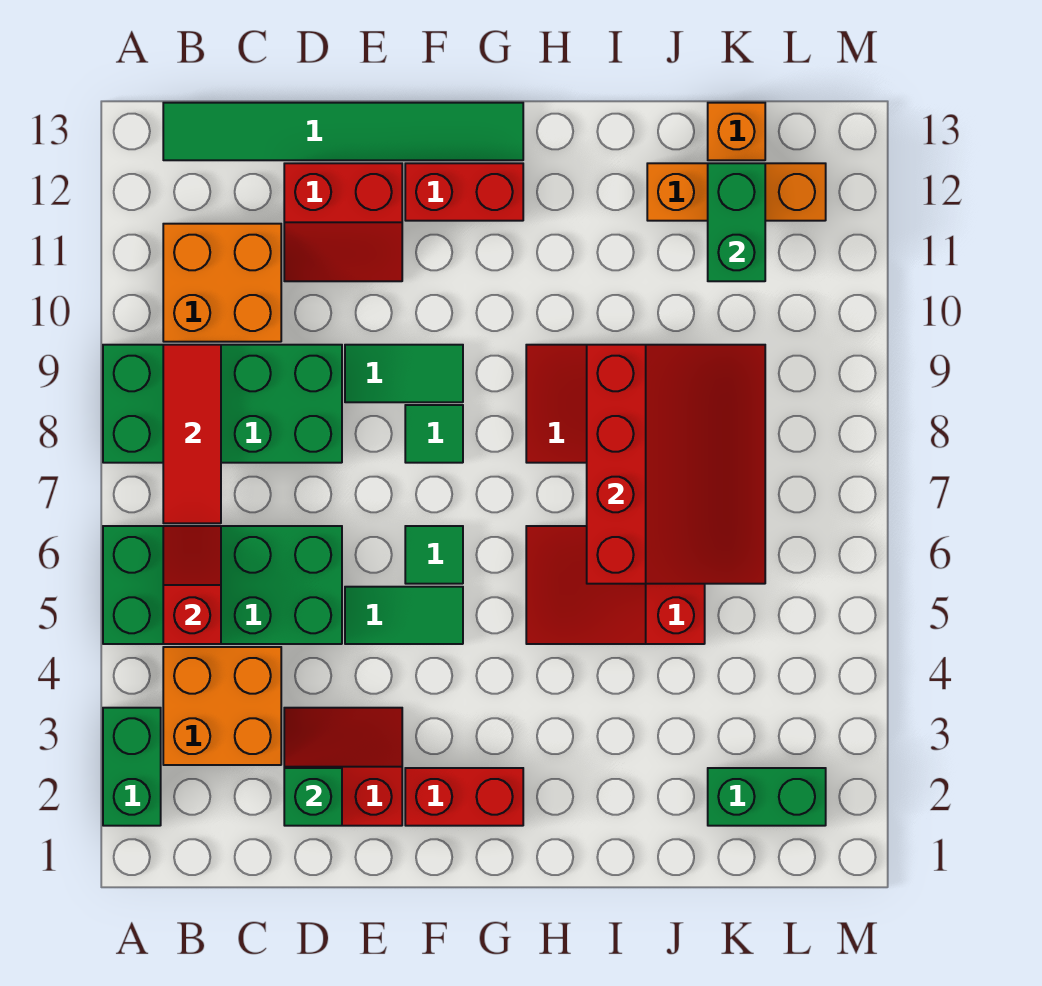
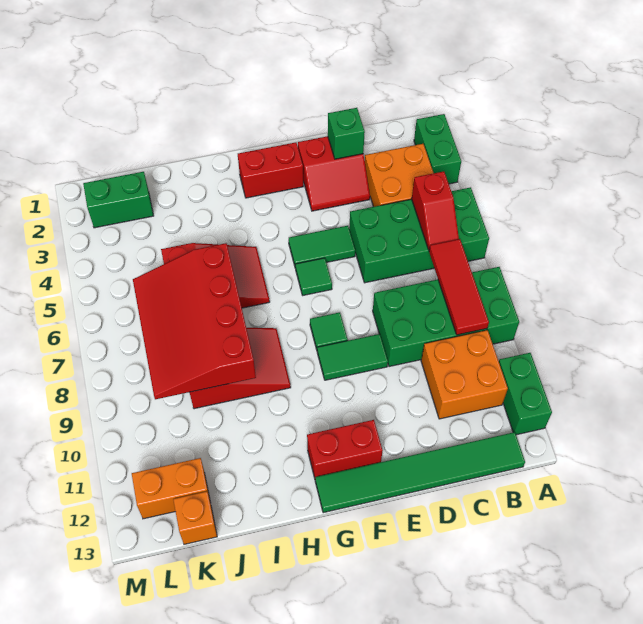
red slope D11:E12 level 1 top 12 -> none
orange brick J12:L12 level 1 -> orange brick K12:L12 level 1
green brick K11:K12 level 2 -> green brick A11:A12 level 1

